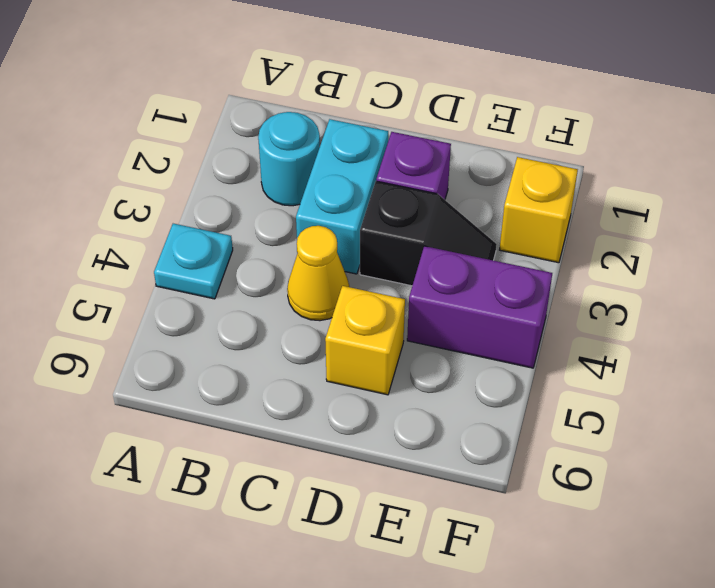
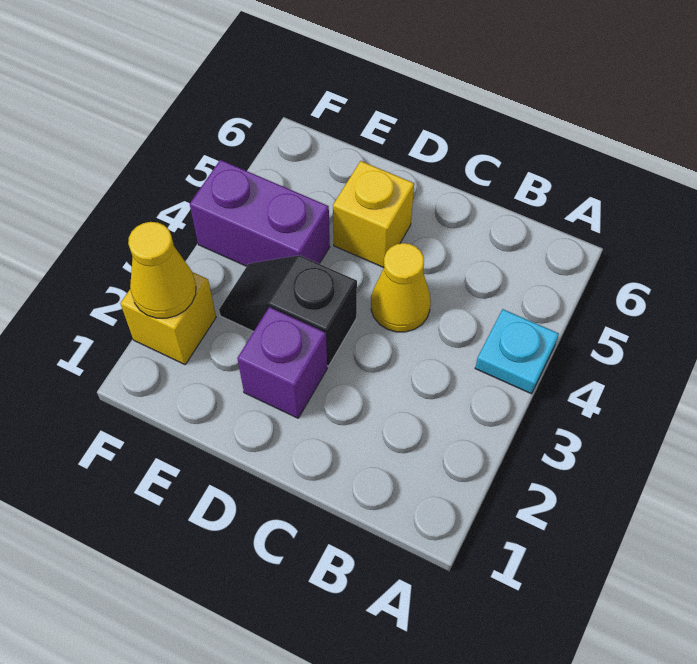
cyan round brick B2 level 1 -> none
cyan brick C2:C3 level 1 -> none
none -> yellow cone F2 level 2

